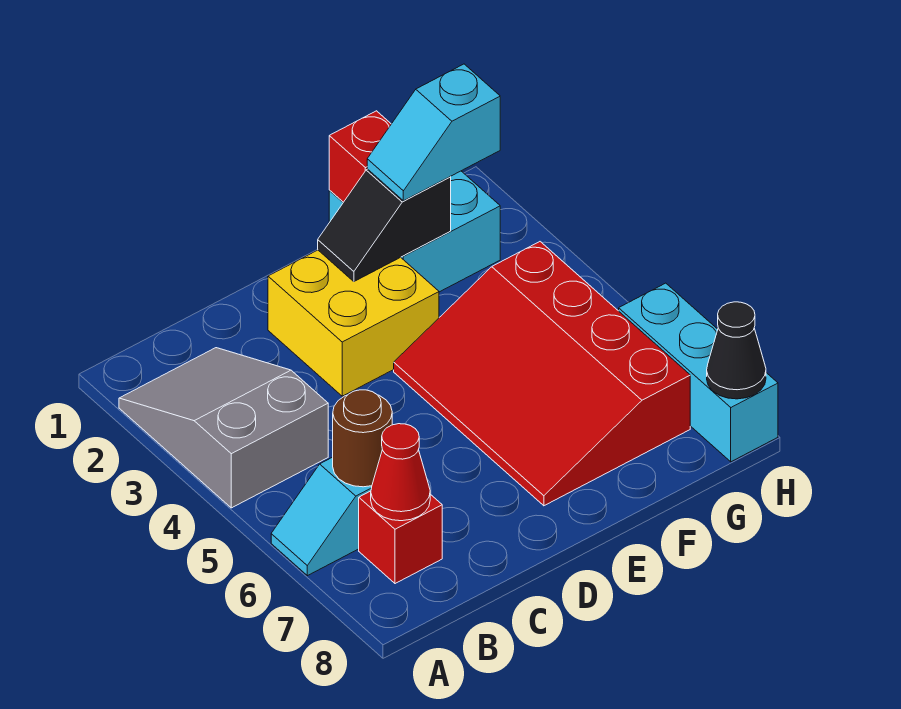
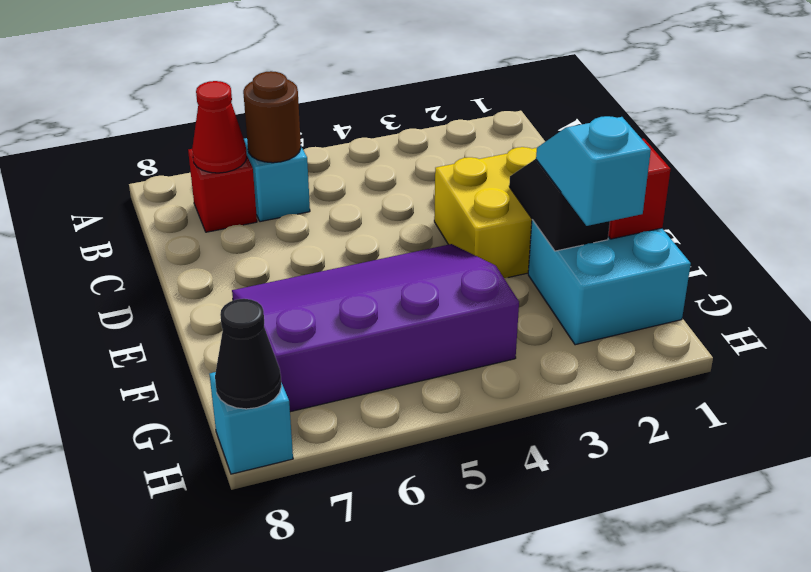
grey slope A2:B4 level 1 top 4 -> none
red slope E4:G7 level 1 top G -> purple slope E4:G7 level 1 top G
cyan brick H6:H8 level 1 -> cyan brick H8 level 1

